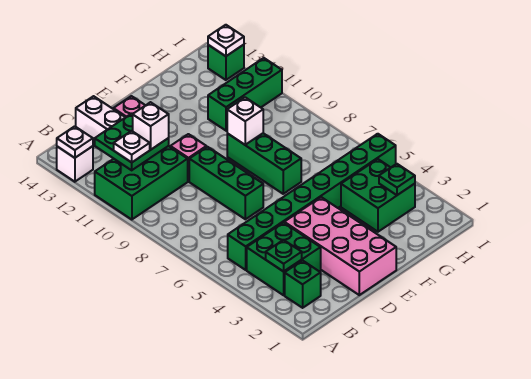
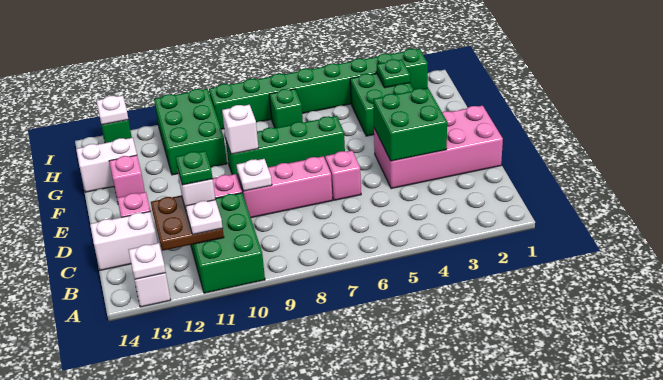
green brick B2 level 1 -> green brick H7 level 1
green brick B3:C4 level 1 -> green brick D3:E4 level 2
green plate B3 level 2 -> green plate C11 level 4
green brick B5:I5 level 1 -> green brick I2:I9 level 1
green plate B11:C12 level 2 -> brown plate B11:C12 level 2
none -> pink brick D6 level 1
green brick D7:D9 level 1 -> pink brick D7:D9 level 1
none -> white plate D9 level 2
green brick F7:F9 level 1 -> green brick F6:F9 level 1
none -> pink brick F13 level 1
green brick G11:I11 level 1 -> green brick G10:I11 level 1
none -> white brick G13:G14 level 1

